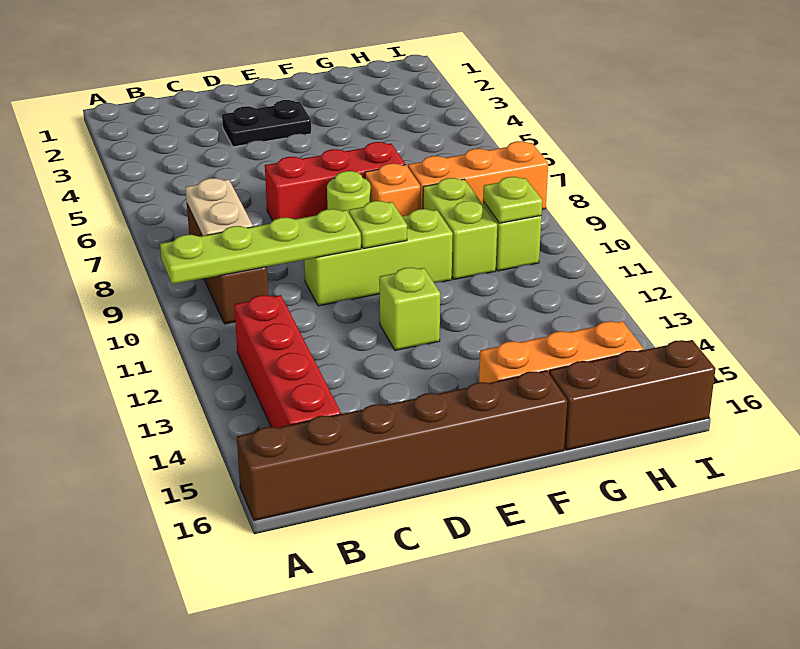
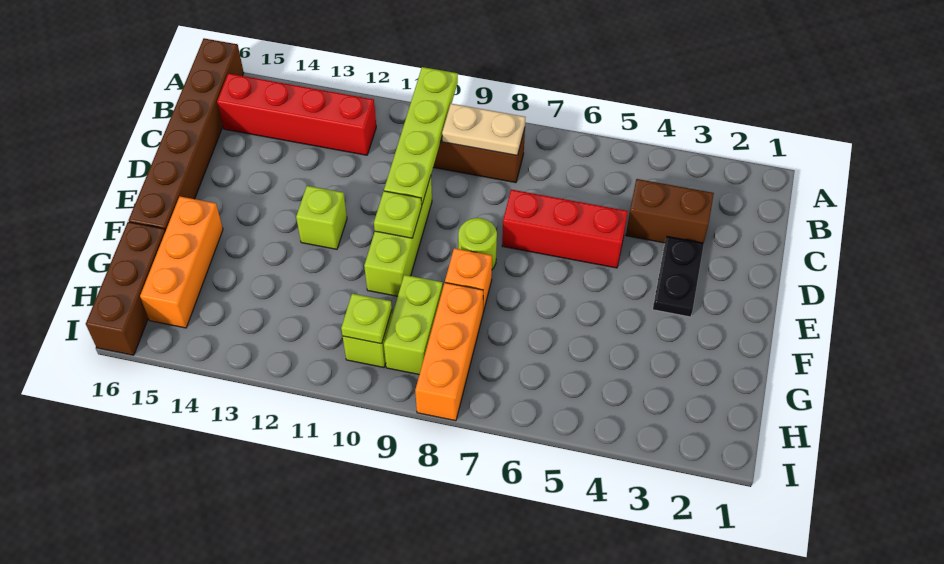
none -> brown brick C3:C4 level 1
red brick D7:F7 level 1 -> red brick D5:D7 level 1
lime brick G9:G10 level 1 -> lime brick G9:H9 level 1

